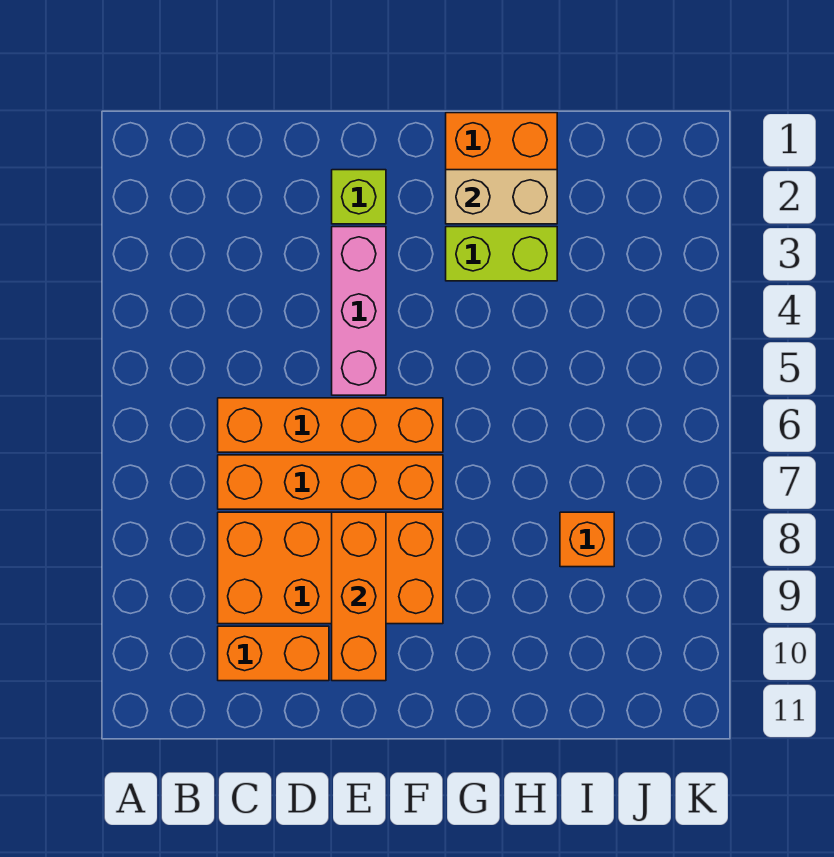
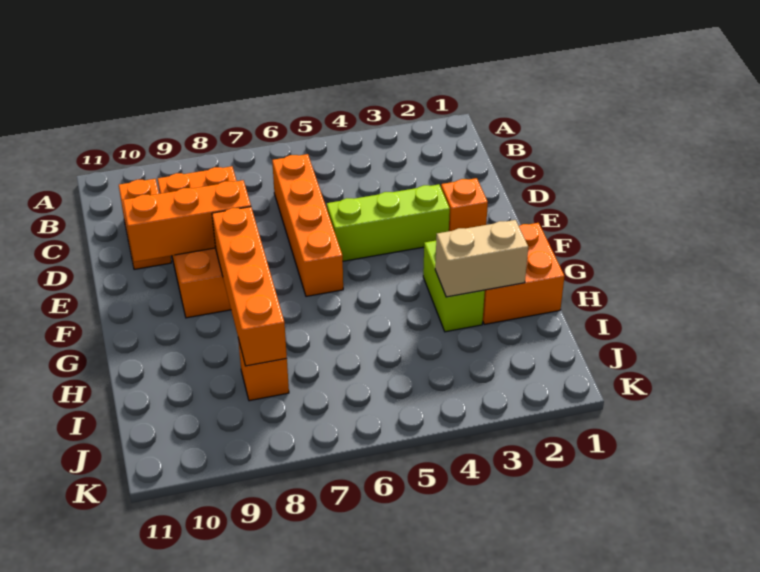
orange brick C7:F7 level 1 -> orange brick F8:I8 level 2
lime brick E2 level 1 -> orange brick E2 level 1
pink brick E3:E5 level 1 -> lime brick E3:E5 level 1
tan brick G2:H2 level 2 -> tan brick H2:H3 level 2

